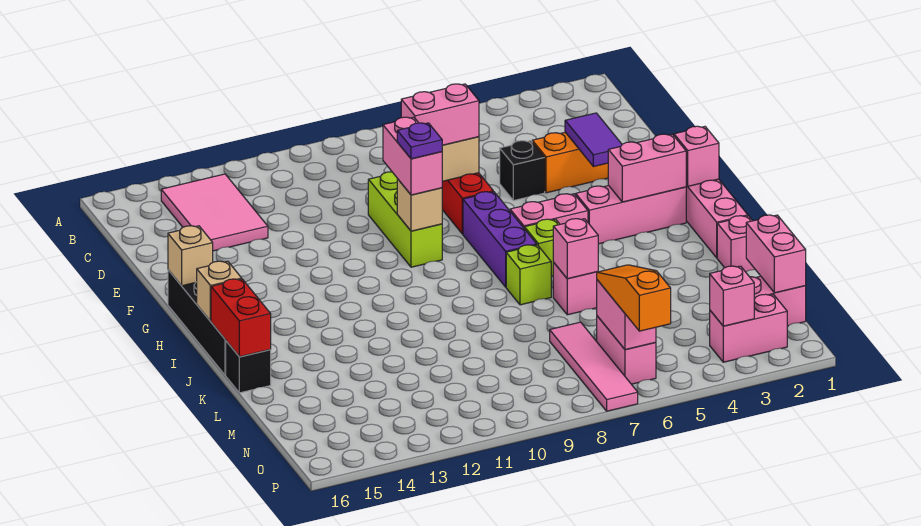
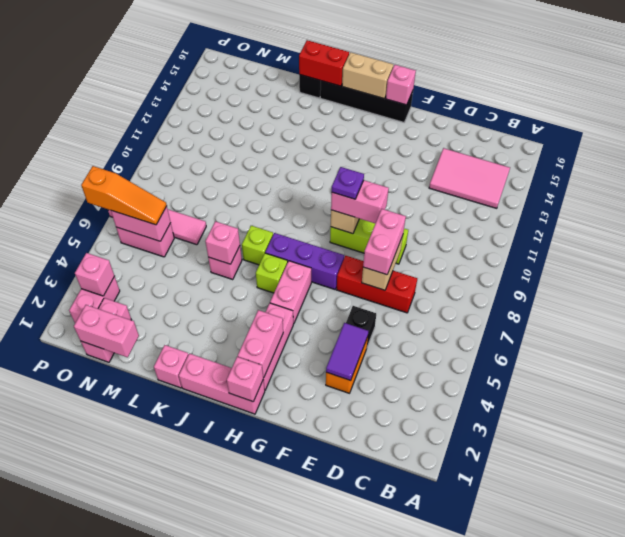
purple tile E3:F3 level 2 -> purple tile E3:E4 level 2
tan brick G16 level 2 -> pink brick G16 level 2
tan brick I16 level 2 -> tan brick H16:I16 level 2

